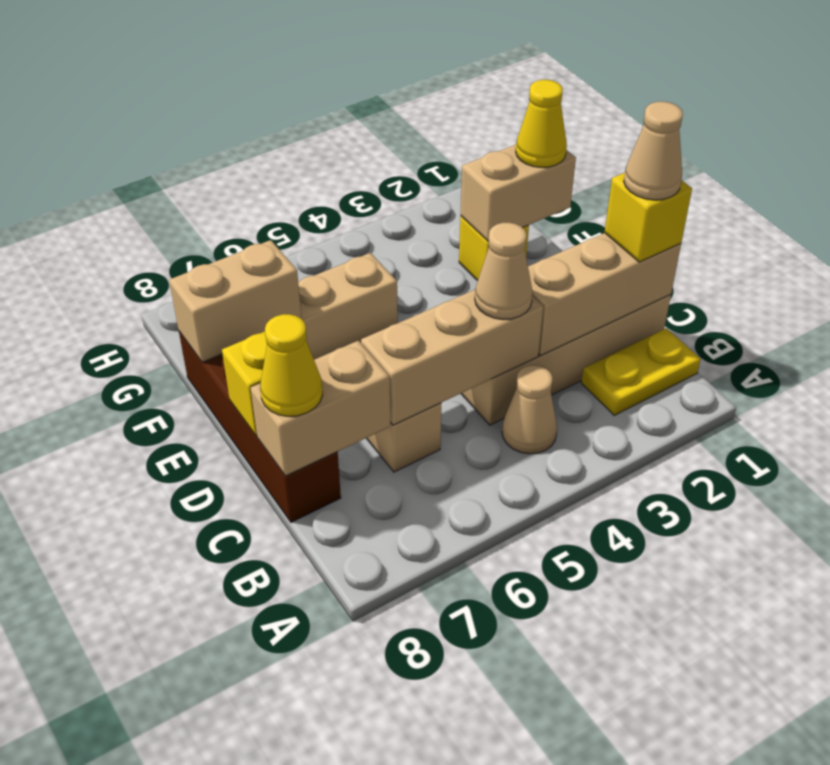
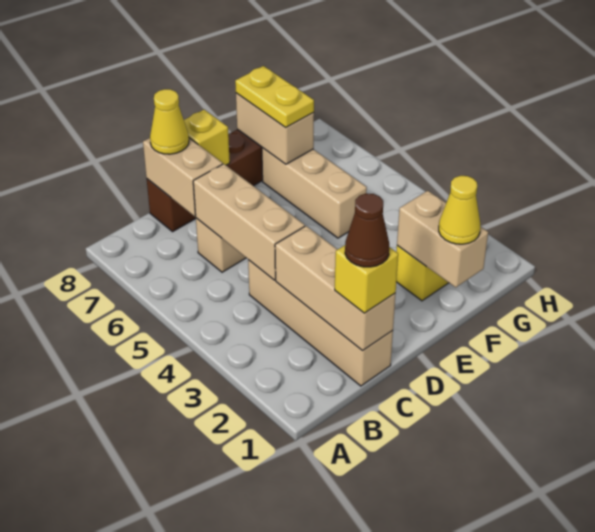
yellow plate B1:B2 level 1 -> yellow plate F7:F8 level 3
tan cone B4 level 1 -> none
tan cone C1 level 4 -> brown cone C1 level 4
tan cone C4 level 3 -> none

